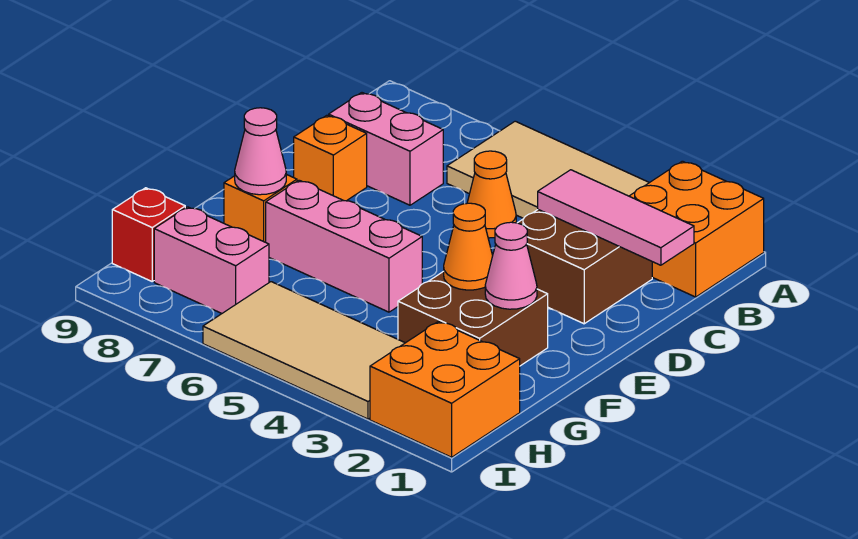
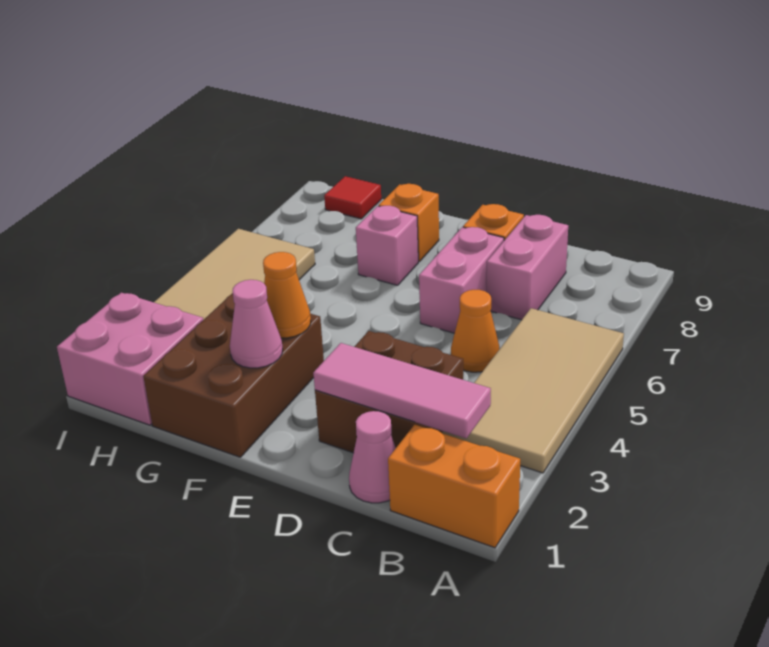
orange brick A1:B2 level 1 -> orange brick A1:B1 level 1
pink tile C1:C3 level 2 -> pink tile B2:D2 level 2
brown brick F2:G3 level 1 -> brown brick F1:G3 level 1
pink brick F5:F7 level 1 -> pink brick F7 level 1
pink cone F8 level 2 -> pink cone C1 level 1
orange brick H1:I2 level 1 -> pink brick H1:I2 level 1
pink brick H7:H8 level 1 -> pink brick D6:D7 level 1
red brick H9 level 1 -> red tile H9 level 1

